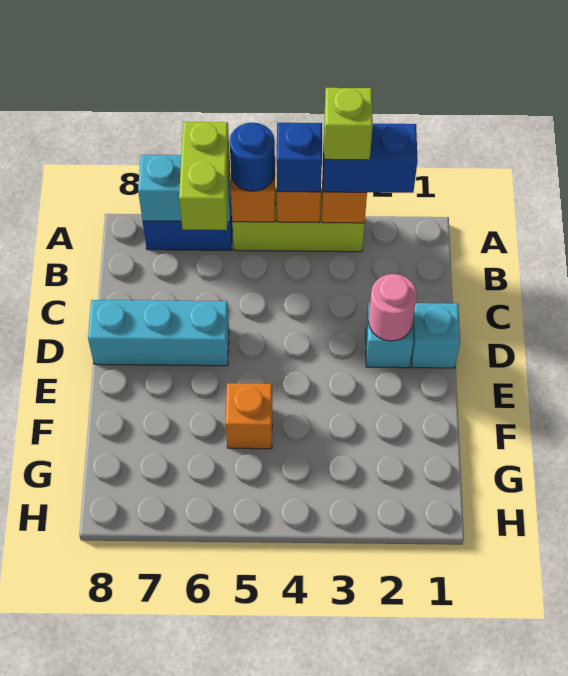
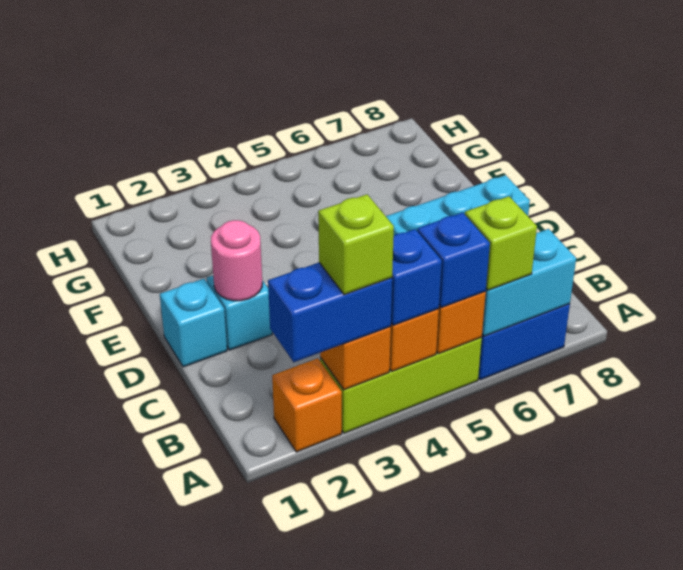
blue round brick A5 level 3 -> blue brick A5 level 3
lime brick A6:B6 level 3 -> lime brick A6 level 3
orange brick F5 level 1 -> orange brick A2 level 1

